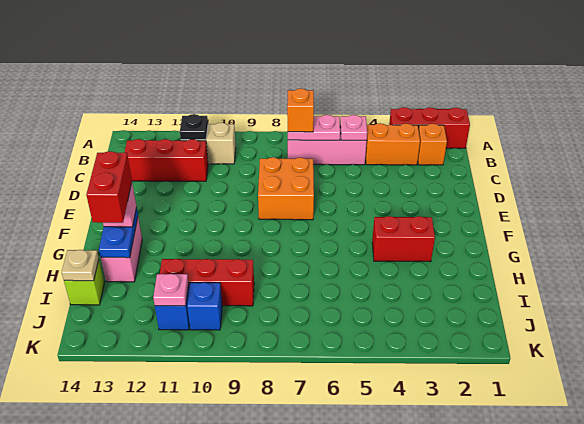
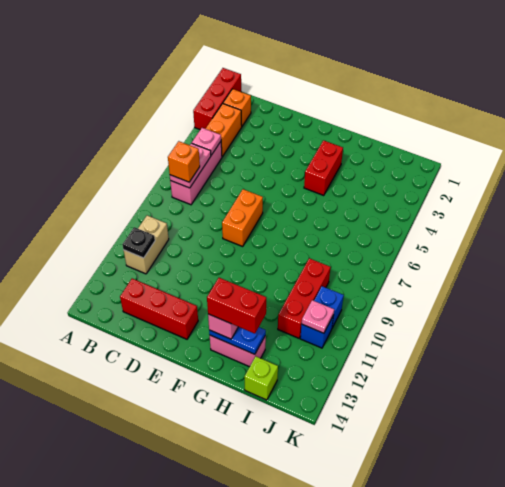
red brick C11:C13 level 1 -> red brick C13:E13 level 1
orange brick D7:E8 level 1 -> orange brick E7:E8 level 1
tan plate I14 level 2 -> none

